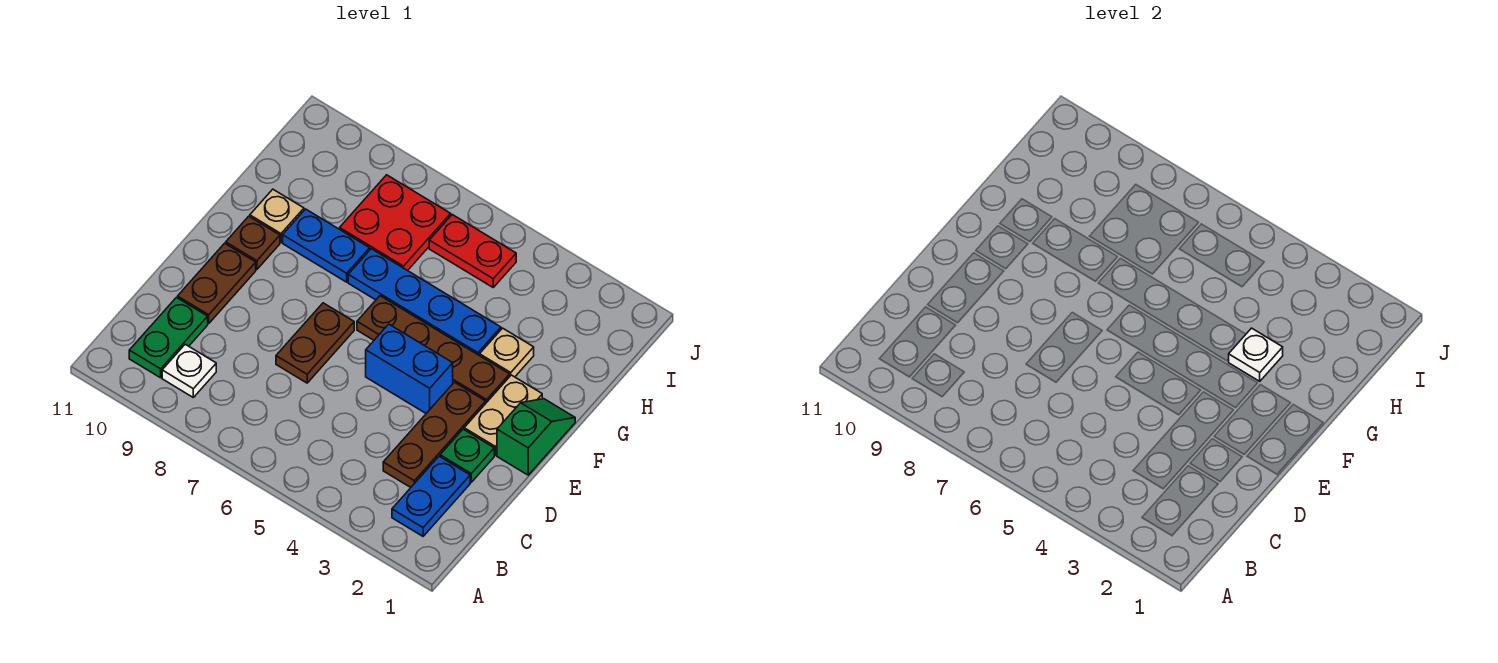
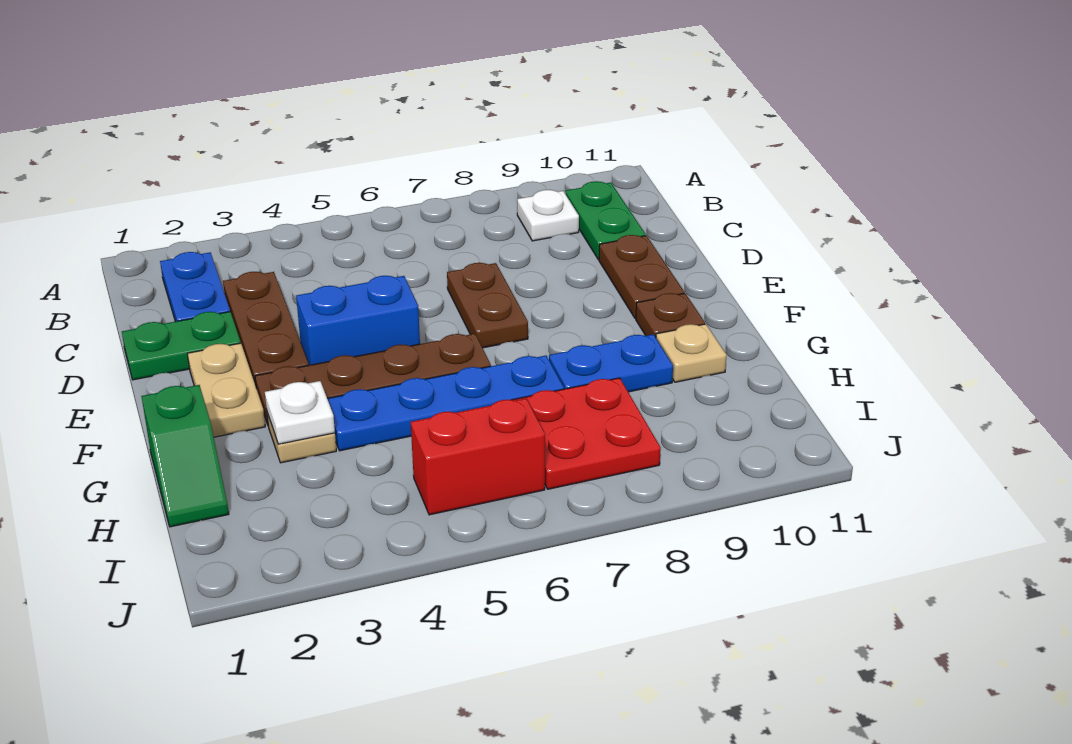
green plate D2 level 1 -> green plate D1:D2 level 1
green slope E1:F1 level 1 top E -> green slope G1:H1 level 1 top G
red plate I5:I6 level 1 -> red brick I5:I6 level 1

